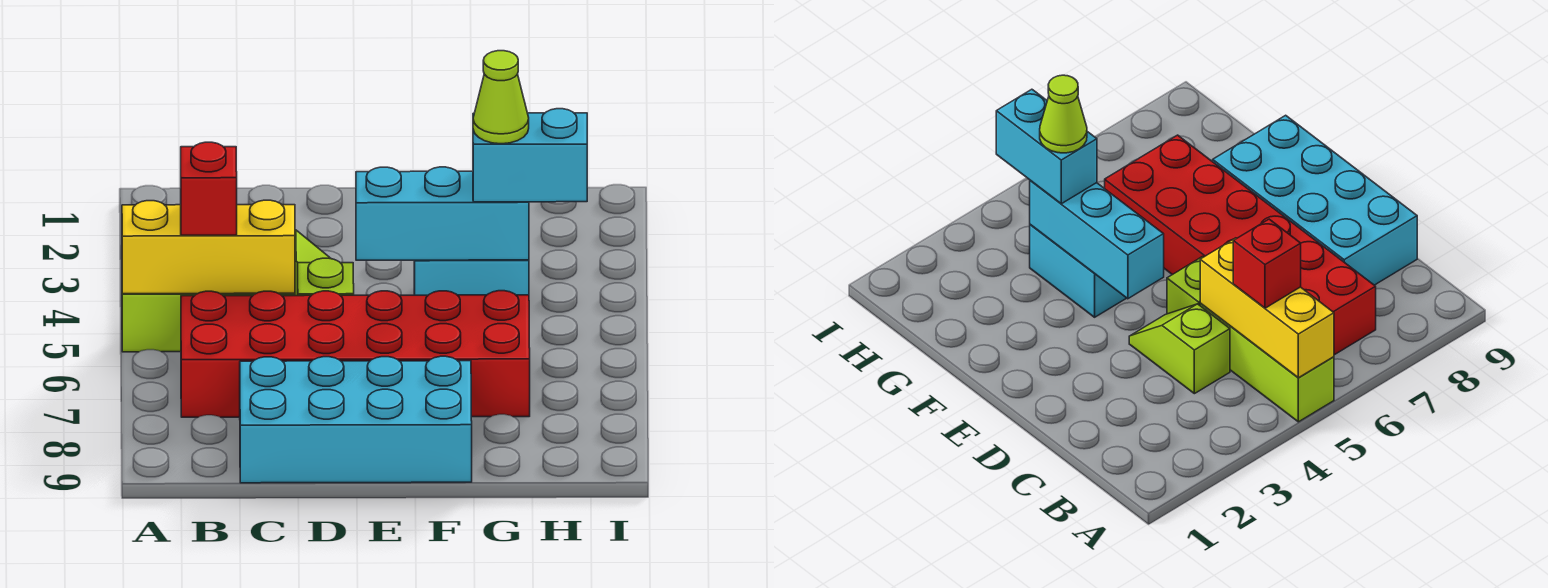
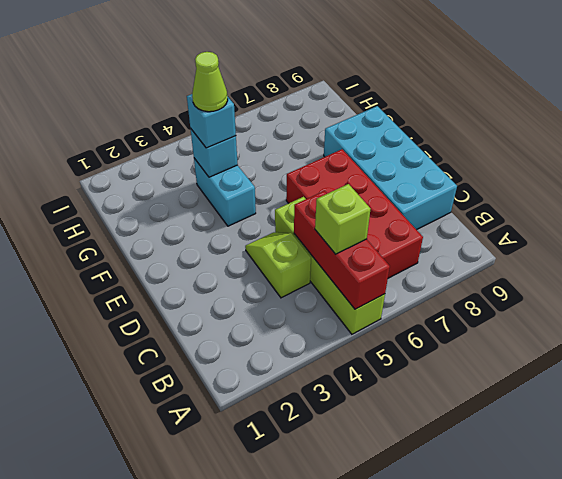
yellow brick A5:C5 level 2 -> red brick A5:C5 level 2
red brick B5 level 3 -> lime brick B5 level 3
red brick B6:G7 level 1 -> red brick B6:E7 level 1
cyan brick E4:G4 level 2 -> cyan brick G4 level 2
cyan brick G4:H4 level 3 -> cyan brick G4 level 3

